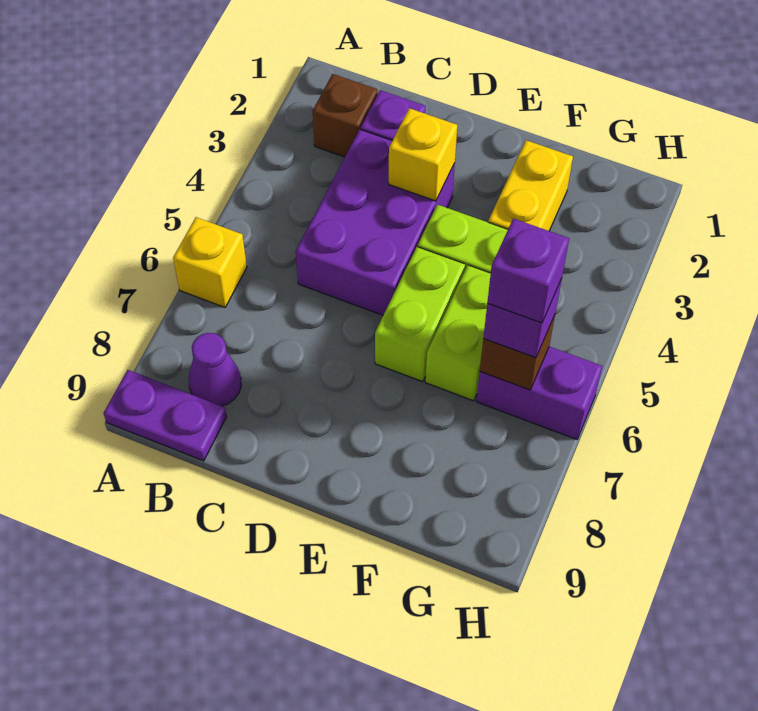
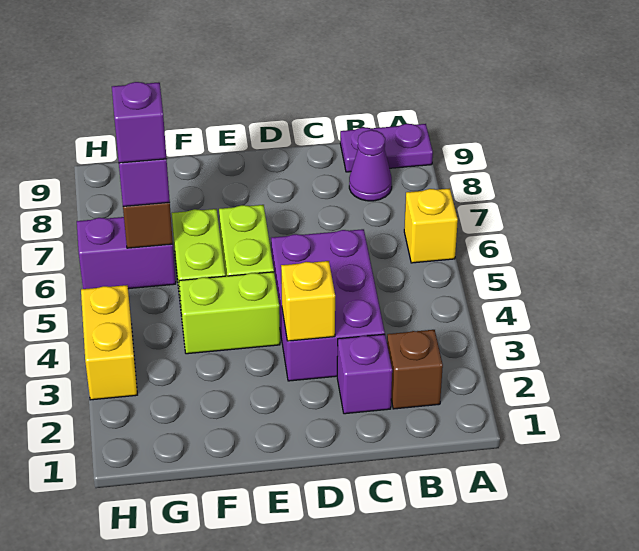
yellow brick F2:F3 level 1 -> yellow brick H3:H4 level 1

